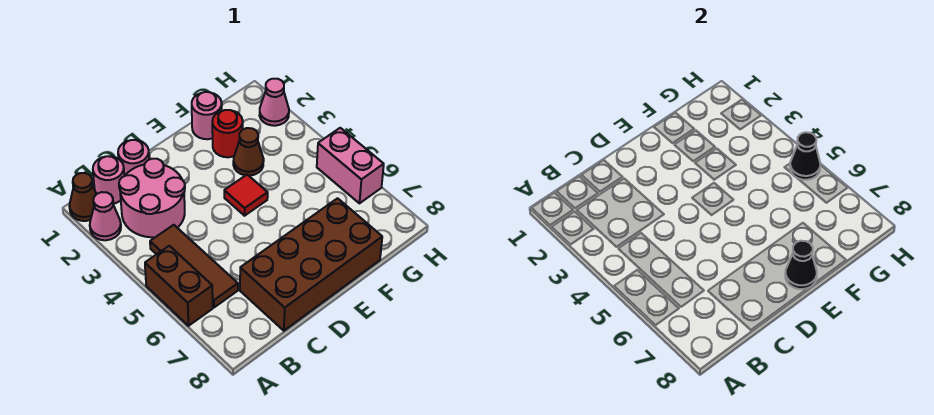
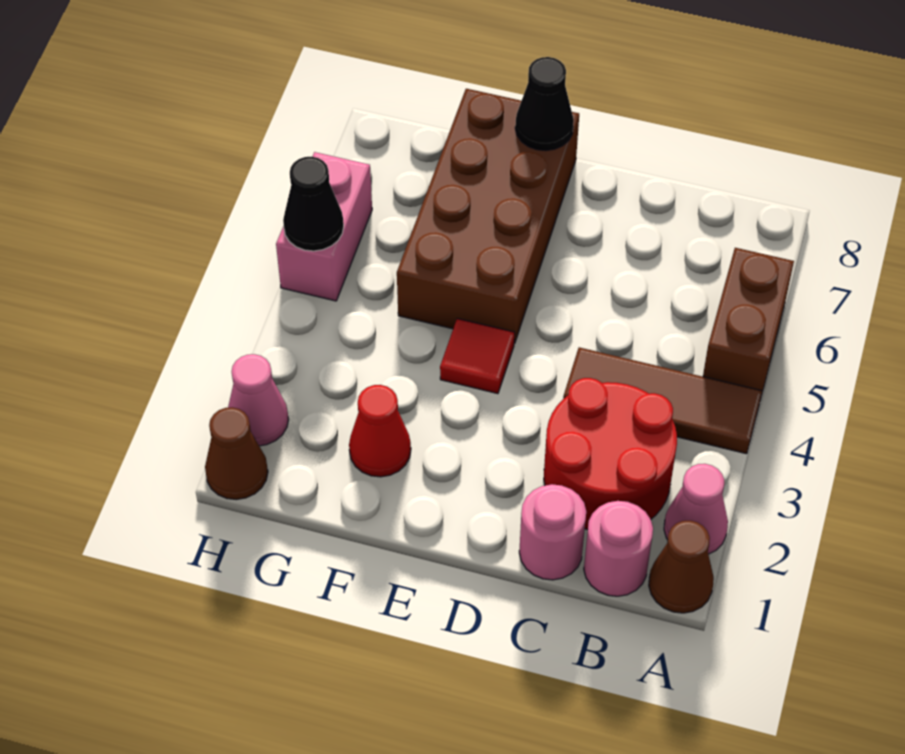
pink round brick B2:C3 level 1 -> red round brick B2:C3 level 1
brown tile B4:B6 level 1 -> brown tile A4:C4 level 1
brown brick C7:F8 level 1 -> brown brick E5:F8 level 1
pink round brick F1 level 1 -> none
red round brick F2 level 1 -> red cone F2 level 1
brown cone F3 level 1 -> brown cone H1 level 1

